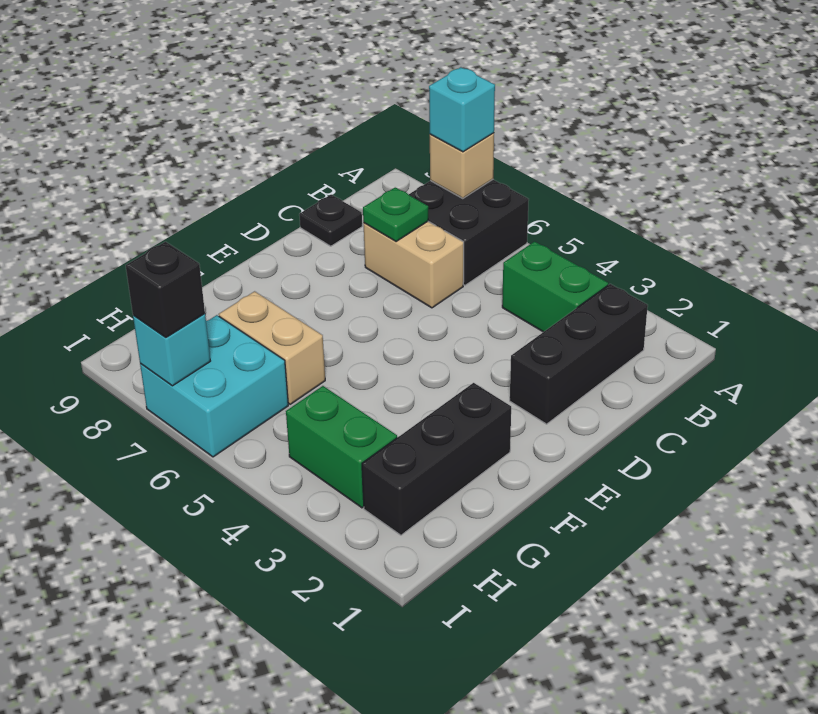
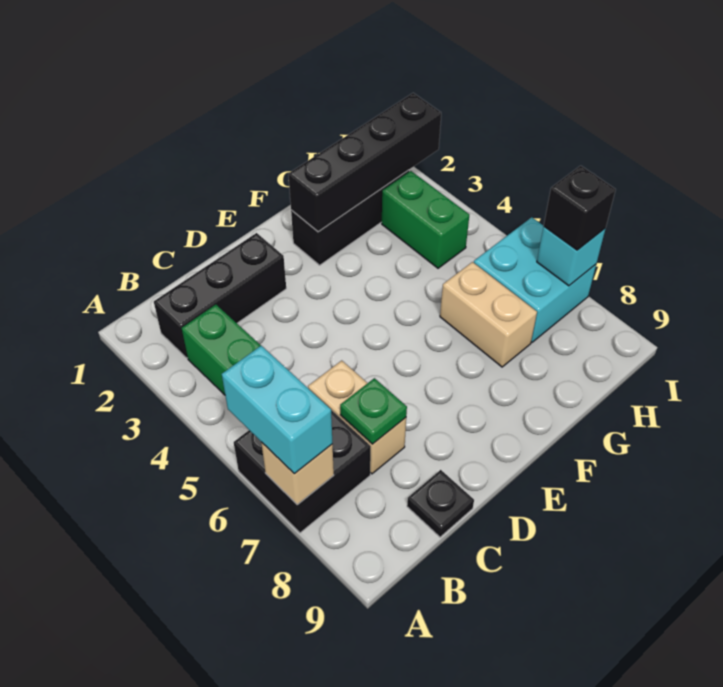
cyan brick A7 level 3 -> cyan brick A6:A7 level 3
none -> black brick F2:I2 level 2

